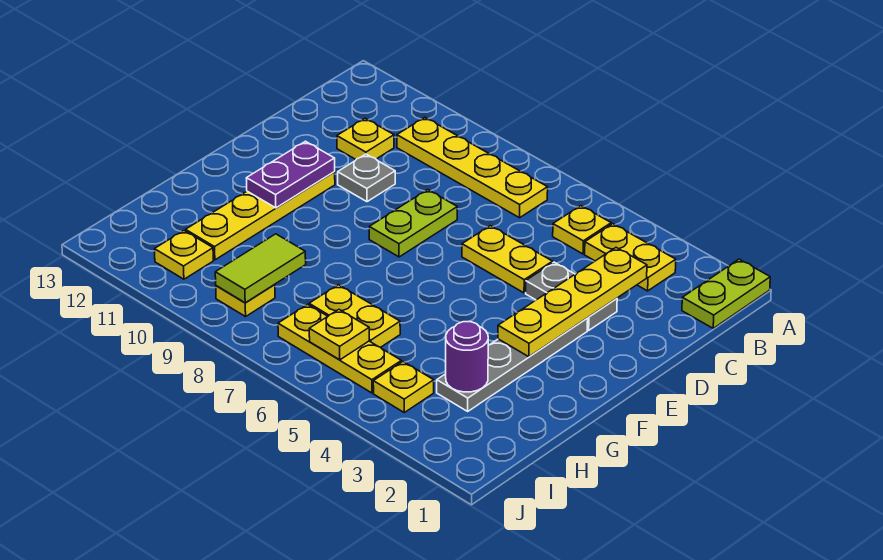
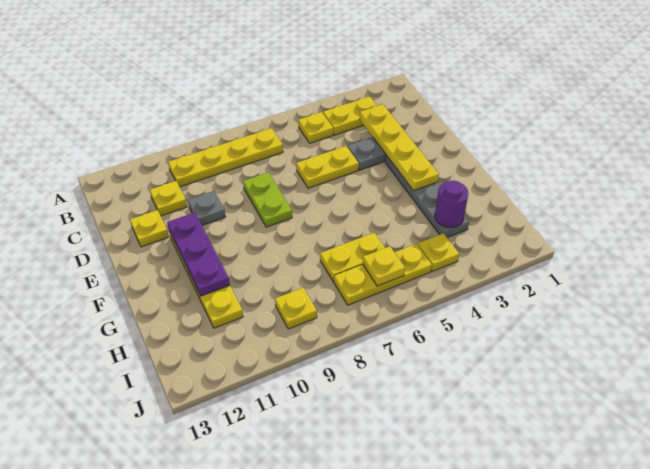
lime plate A1:B1 level 1 -> none
purple plate E11:F11 level 2 -> purple plate E11:G11 level 2
lime tile H9:I9 level 2 -> none
yellow plate I11 level 1 -> yellow plate D12 level 1

